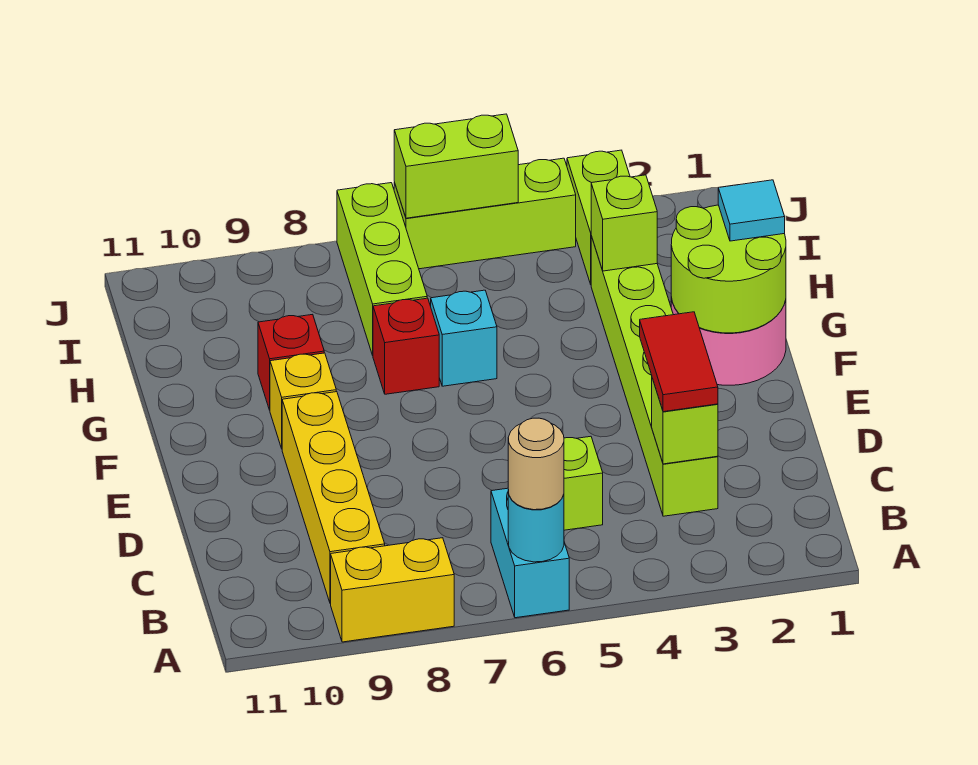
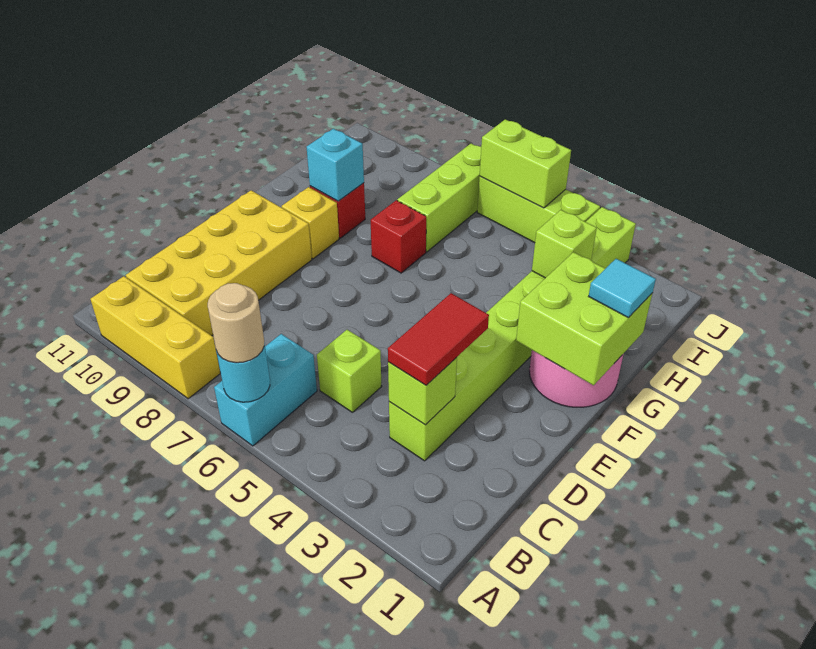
yellow brick A8:A9 level 1 -> yellow brick A8:A10 level 1
yellow brick B9:E9 level 1 -> yellow brick B9:E10 level 1
lime round brick F1:G2 level 2 -> lime brick F1:G2 level 2
cyan brick G6 level 1 -> cyan brick G9 level 2

